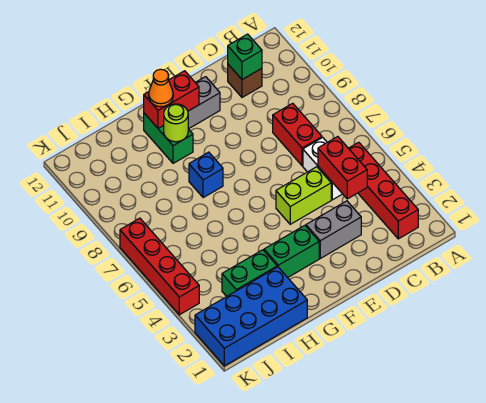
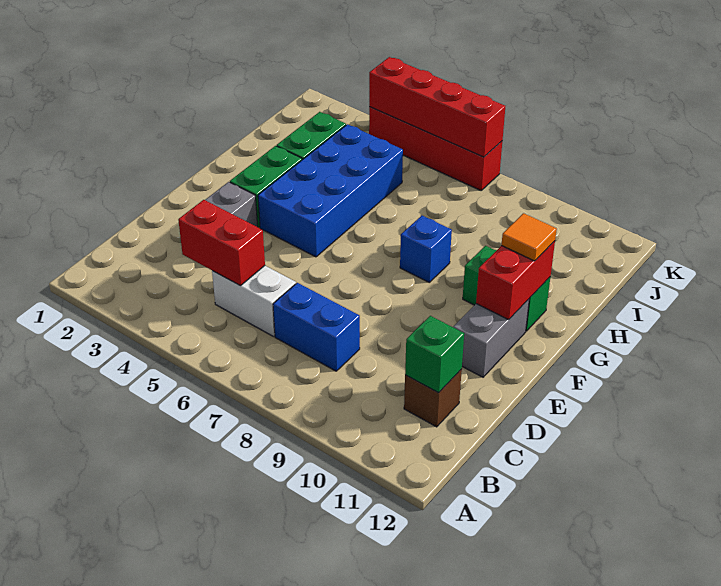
red brick B2:B5 level 1 -> red brick K4:K7 level 2
red brick C7:C8 level 1 -> blue brick C7:C8 level 1
lime brick D5:E5 level 1 -> none
lime round brick G10 level 2 -> none
orange cone G11 level 3 -> orange tile G11 level 3
blue brick H1:K2 level 1 -> blue brick F4:I5 level 1

